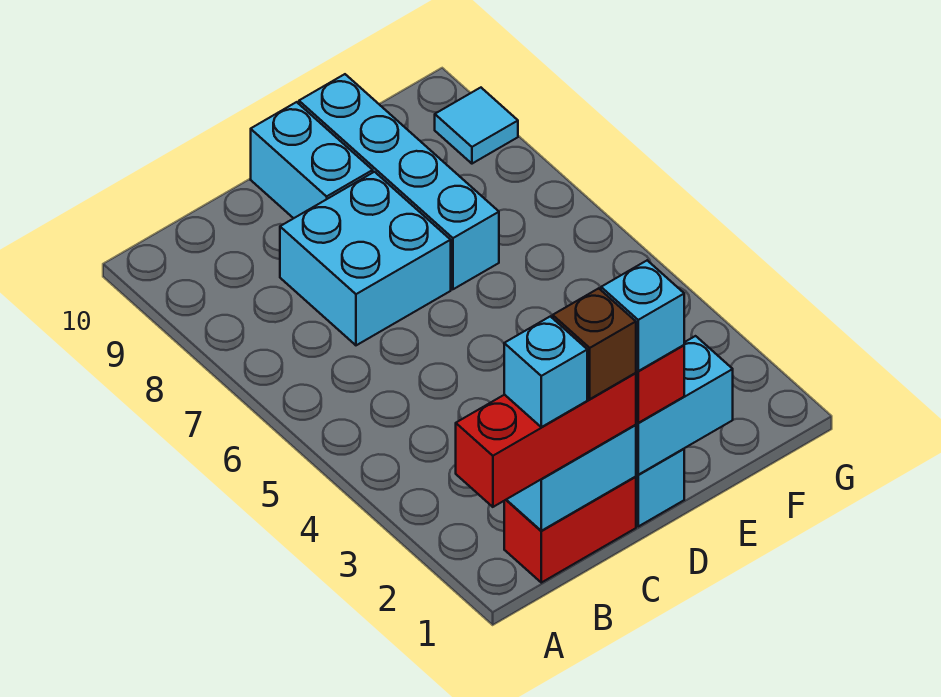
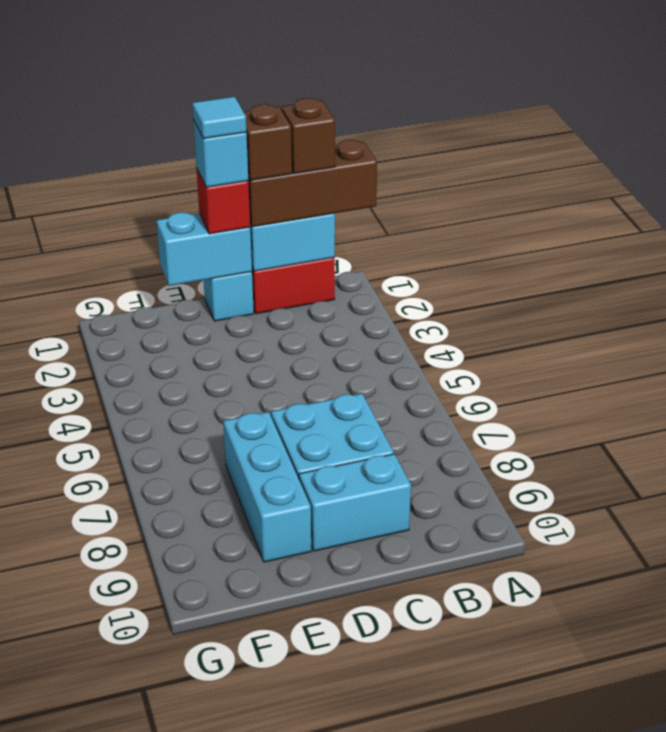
red brick A1:C1 level 3 -> brown brick A1:C1 level 3
cyan brick B1 level 4 -> brown brick B1 level 4
cyan brick D9:D10 level 1 -> cyan brick C9:D9 level 1
cyan brick E7:E10 level 1 -> cyan brick E7:E9 level 1
cyan tile G9 level 1 -> cyan tile D1 level 5

